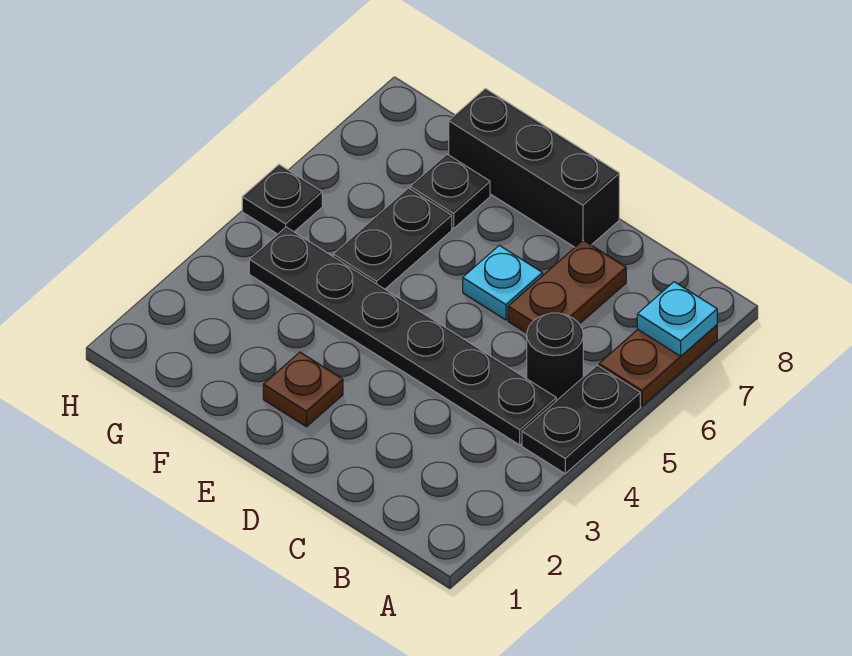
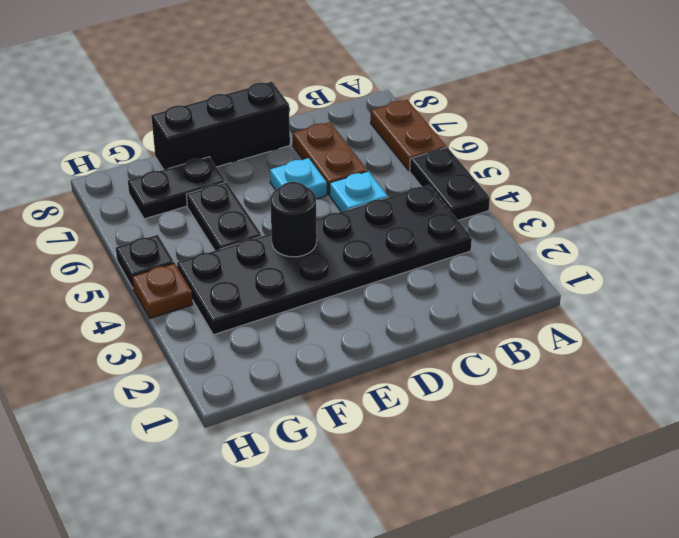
cyan plate A7 level 2 -> cyan plate C5 level 1
black plate B4:G4 level 1 -> black plate B3:G4 level 1
black round brick B5 level 1 -> black round brick E4 level 2
brown plate E2 level 1 -> brown plate H4 level 1
black plate F7 level 1 -> black plate F7:G7 level 1

